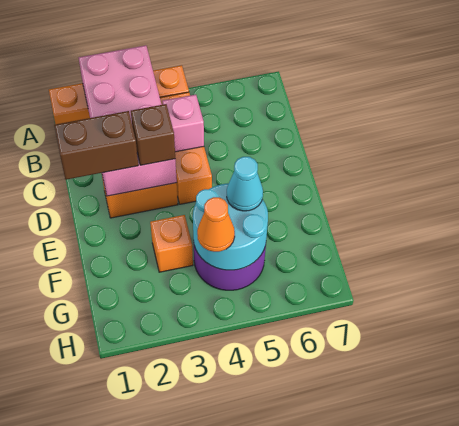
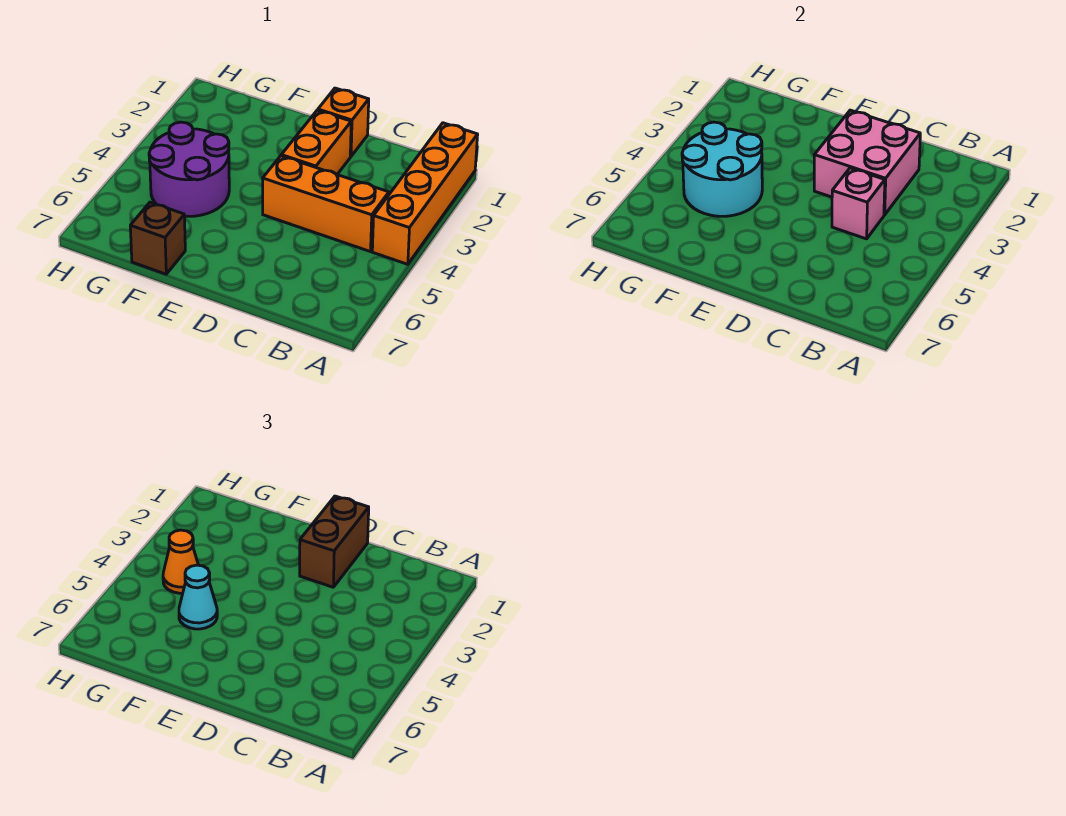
pink brick A2:D3 level 2 -> pink brick C2:D3 level 2
brown brick D3 level 3 -> brown brick F7 level 1
orange brick F3 level 1 -> orange brick D1 level 1

